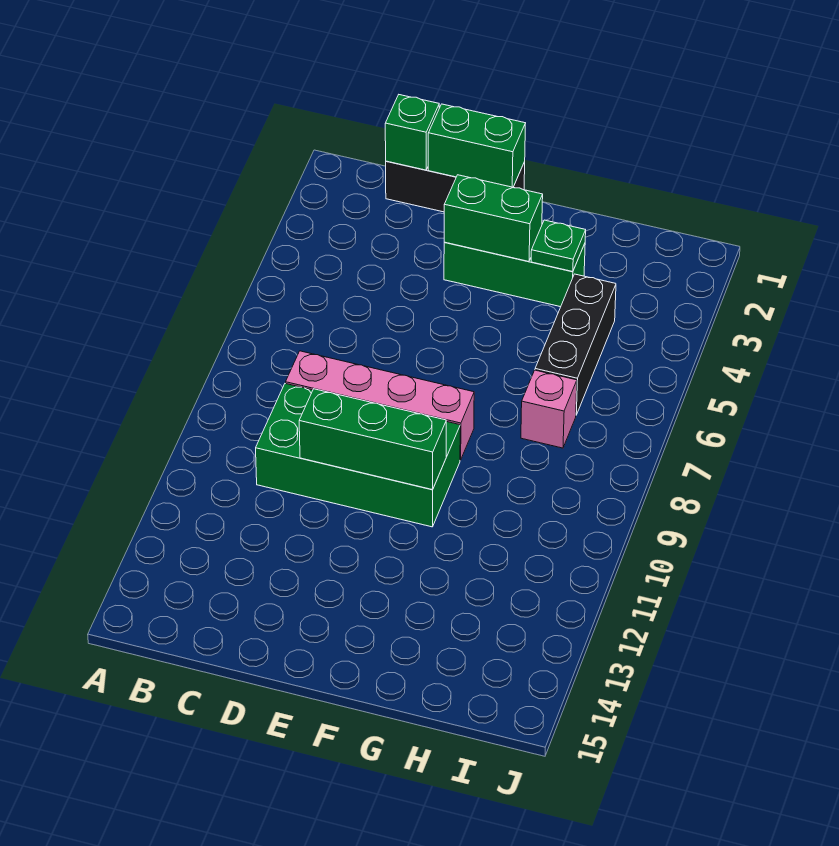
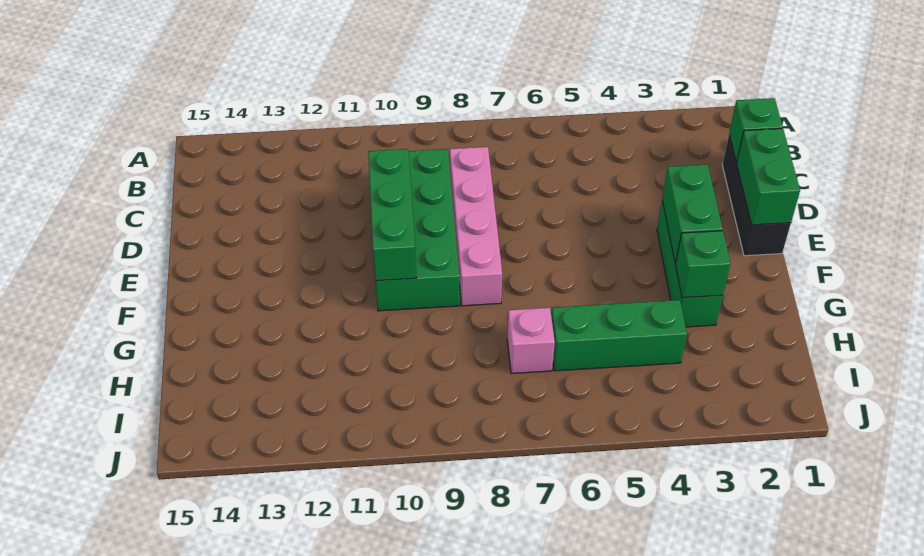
green plate G3 level 2 -> green brick G3 level 2
black brick H4:H6 level 1 -> green brick H4:H6 level 1

